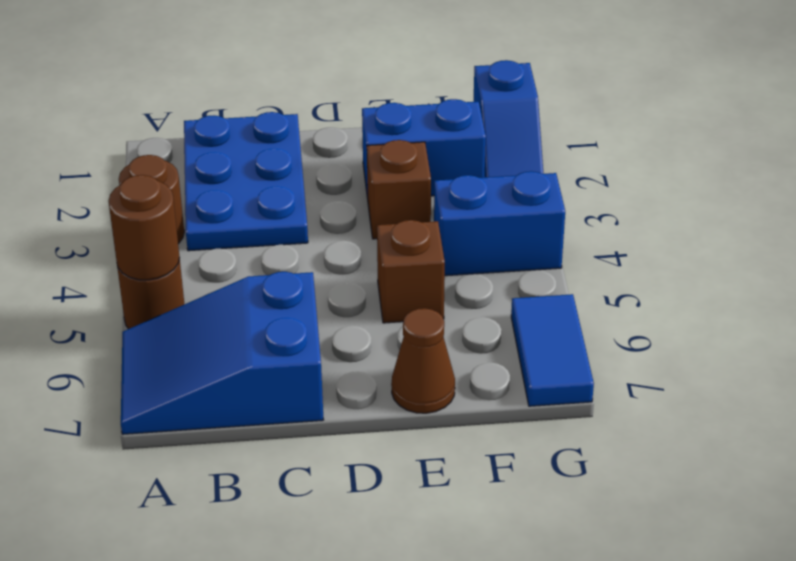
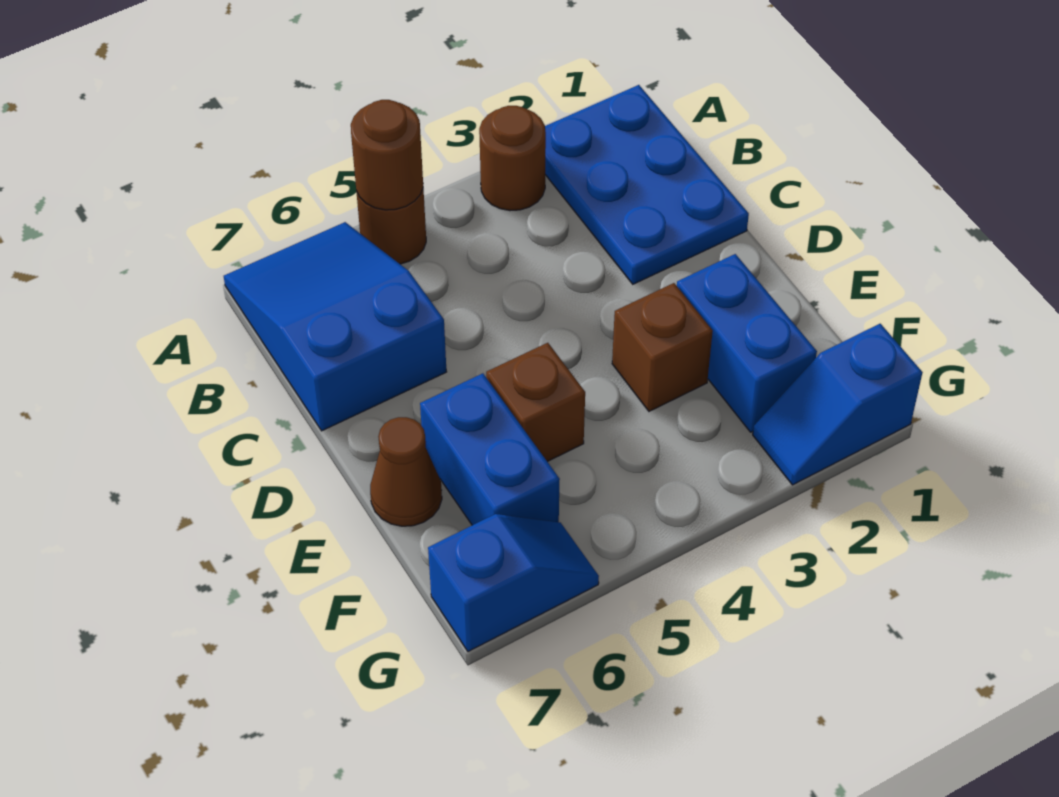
blue plate B1:C3 level 1 -> blue plate A1:C2 level 1
blue brick F4:G4 level 1 -> blue brick E6:F6 level 1
blue tile G6:G7 level 1 -> blue slope G6:G7 level 1 top 7

